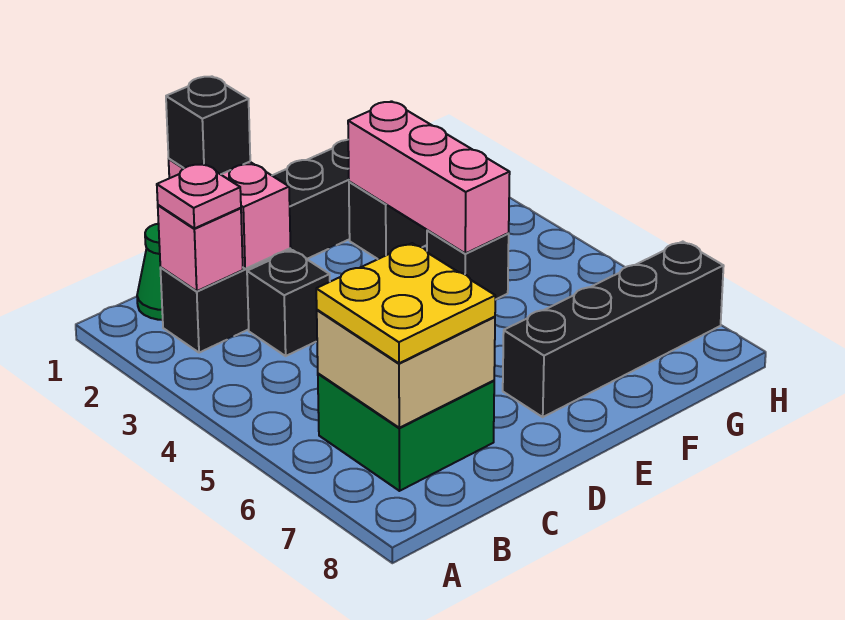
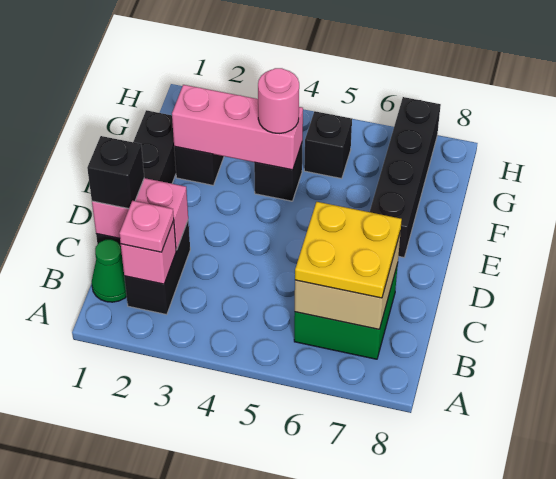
black brick C3 level 1 -> black brick G5 level 1
none -> pink round brick F4 level 3

